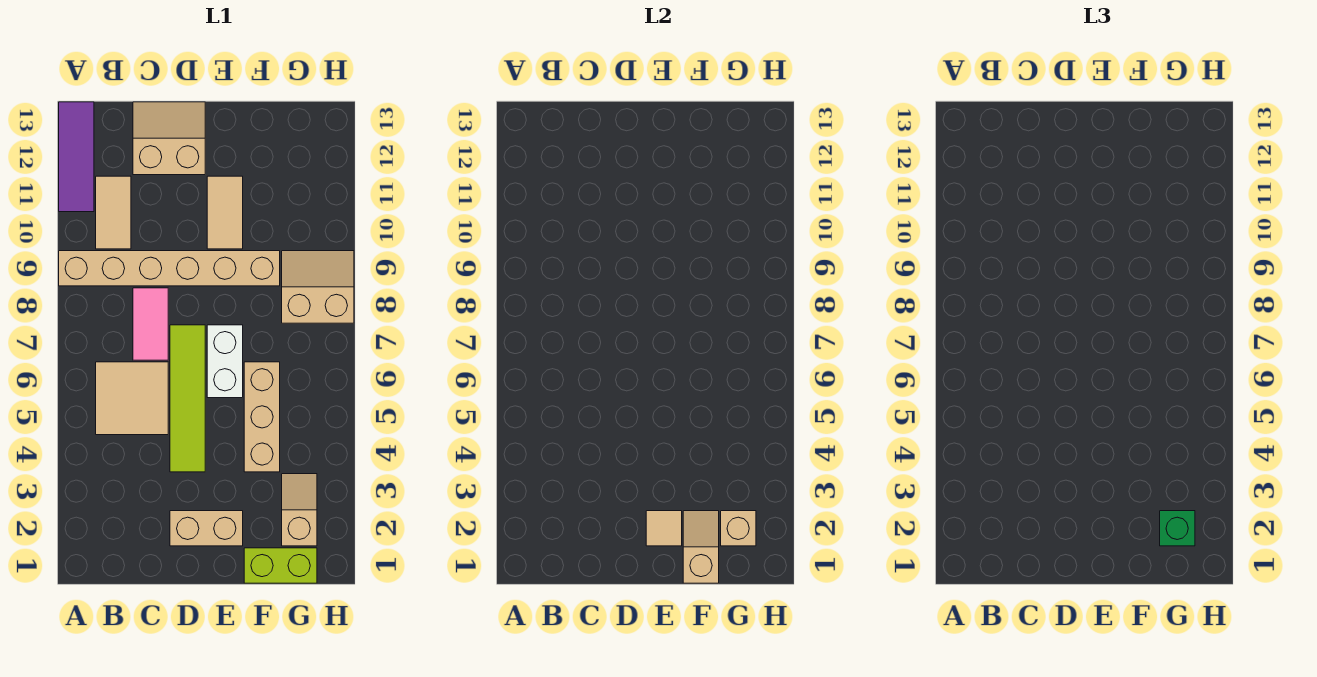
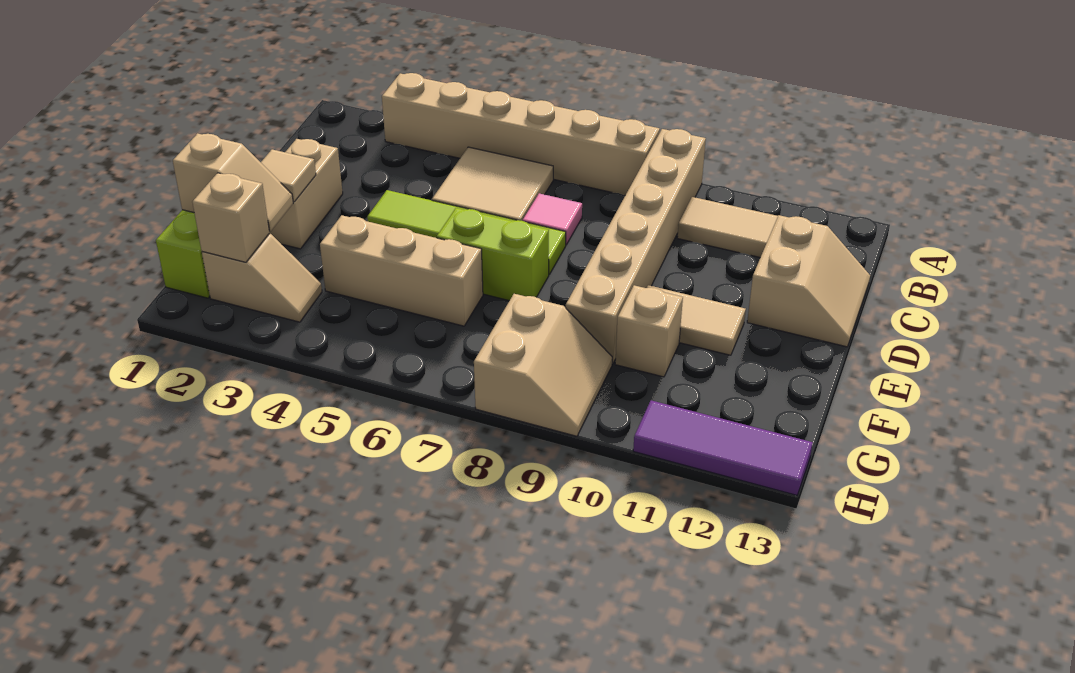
none -> tan brick A3:A8 level 1
purple tile A11:A13 level 1 -> purple tile H11:H13 level 1
pink tile C7:C8 level 1 -> pink tile C7 level 1
white brick E6:E7 level 1 -> lime brick E6:E7 level 1
none -> tan brick F10 level 1
green brick G2 level 3 -> none

